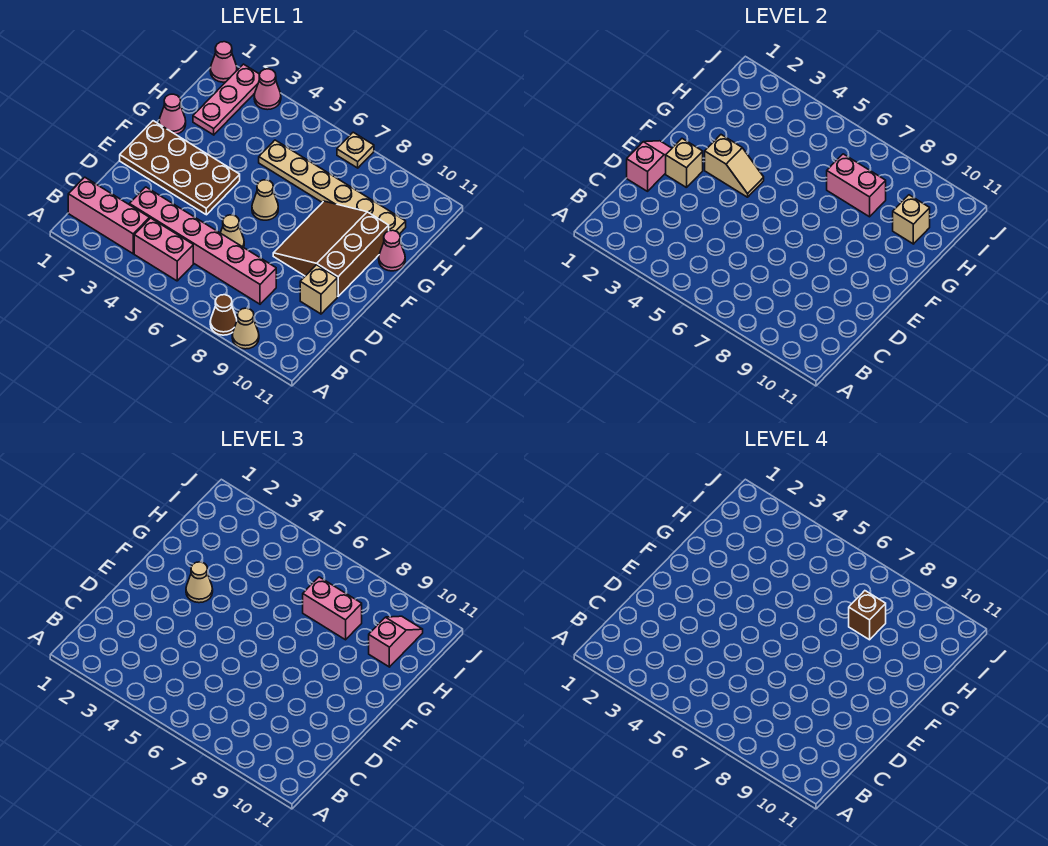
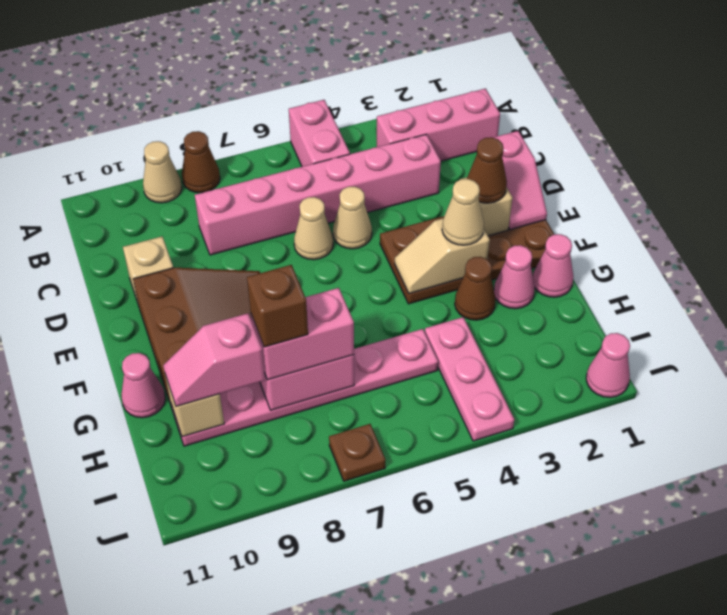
pink brick B4:B5 level 1 -> pink brick A5:B5 level 1
none -> brown cone E2 level 3
tan cone F6 level 1 -> tan cone D5 level 1
none -> brown cone G3 level 1
pink plate H2:J2 level 1 -> pink plate H4:J4 level 1
tan plate H5:H10 level 1 -> pink plate H5:H10 level 1
pink slope H10:I10 level 3 top H -> pink slope H9:H10 level 3 top 9
pink cone J3 level 1 -> pink cone G2 level 1
tan plate J7 level 1 -> brown plate J7 level 1

